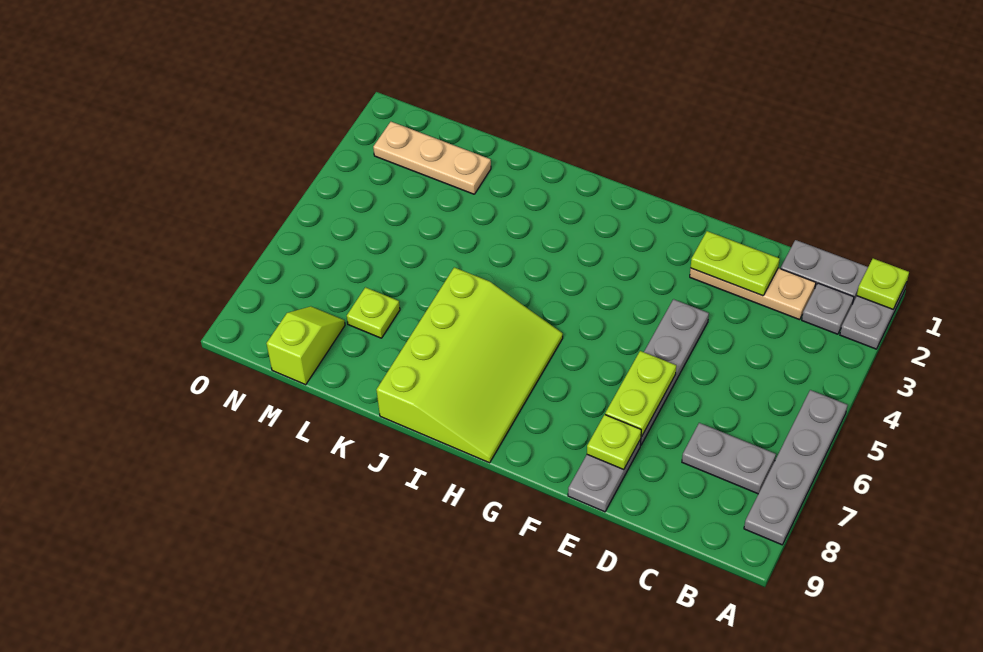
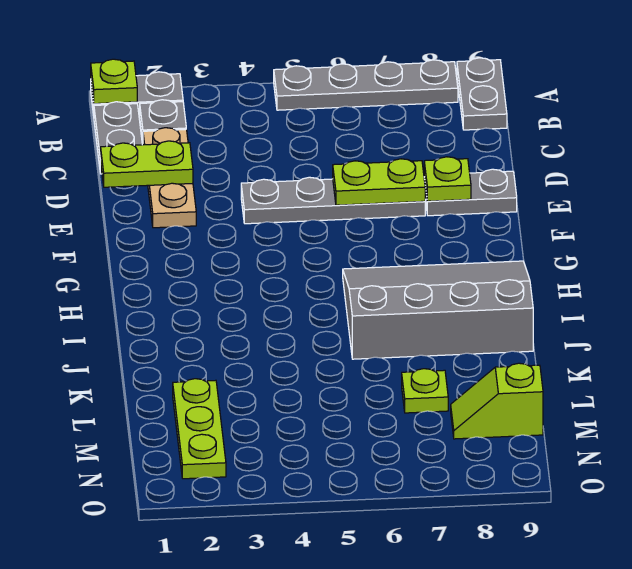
grey plate B7:C7 level 1 -> grey plate A9:B9 level 1
lime plate D2:E2 level 2 -> lime plate D1:D2 level 2
lime slope H6:J9 level 1 top J -> grey slope H6:J9 level 1 top J
tan plate L2:N2 level 1 -> lime plate L2:N2 level 1

